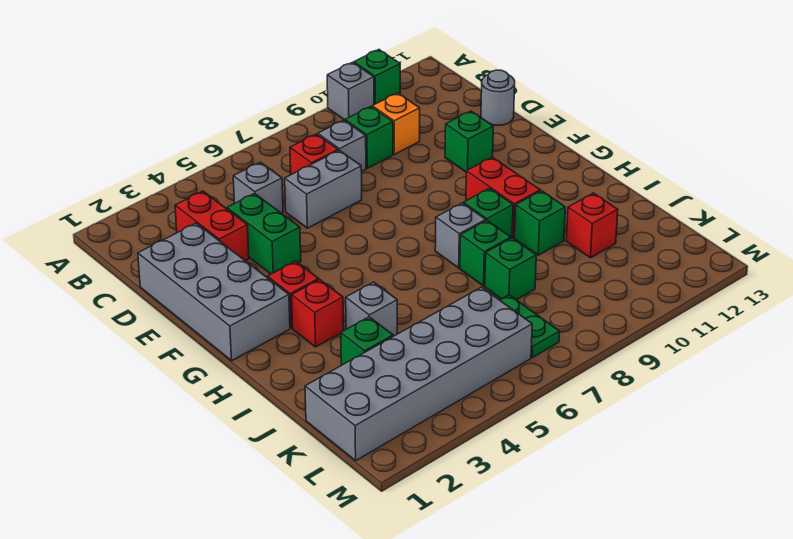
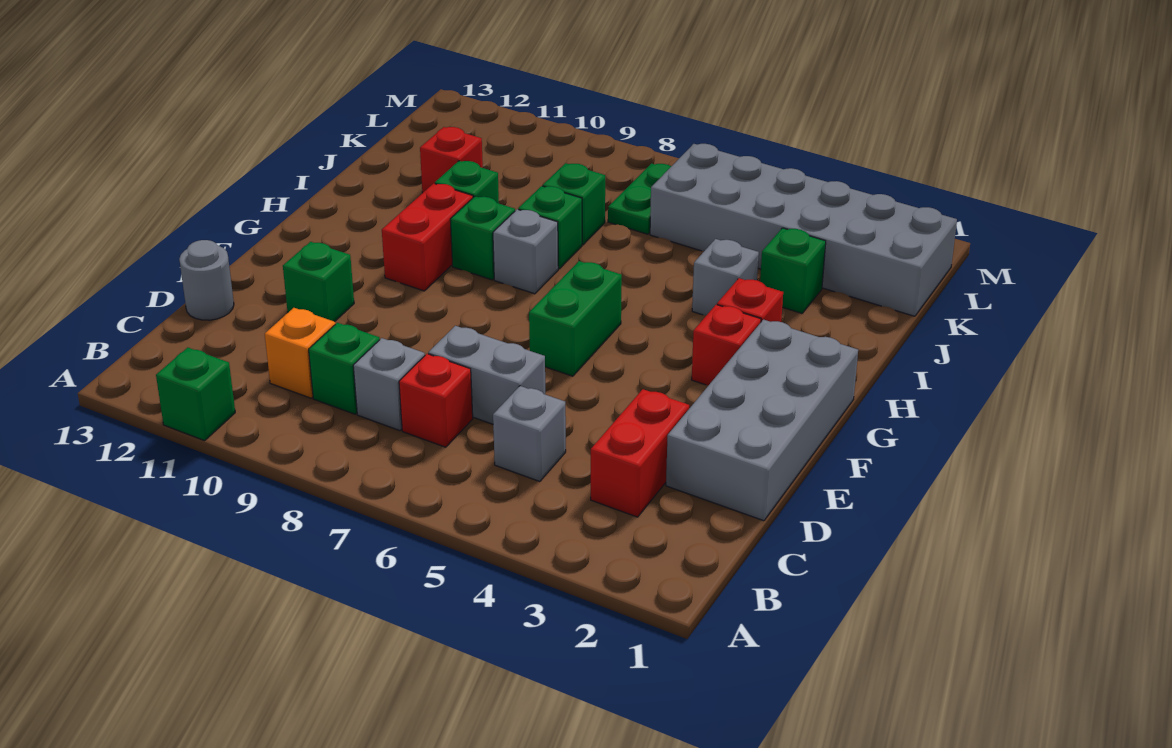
grey brick A10 level 1 -> none
green brick D4:E4 level 1 -> green brick F6:G6 level 1

